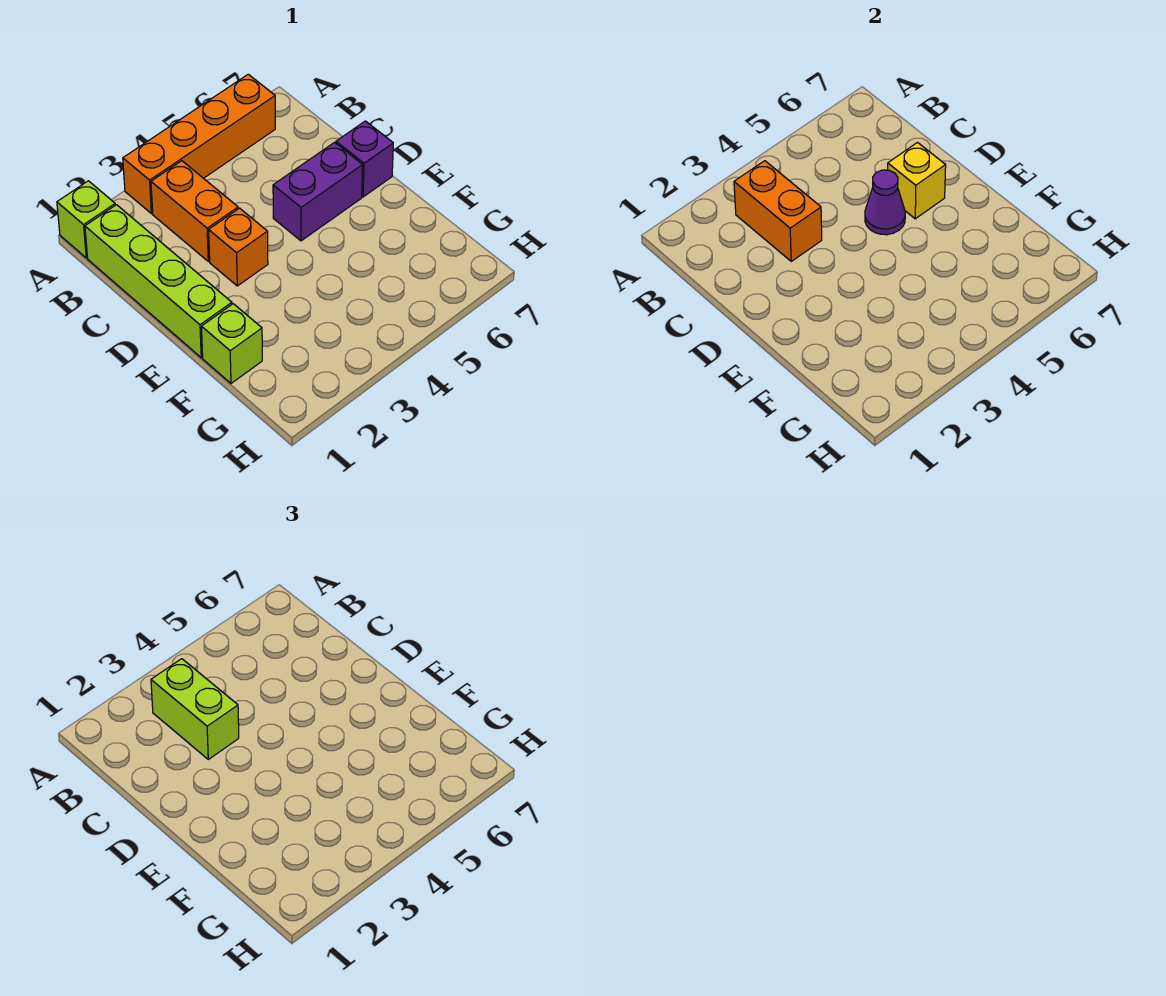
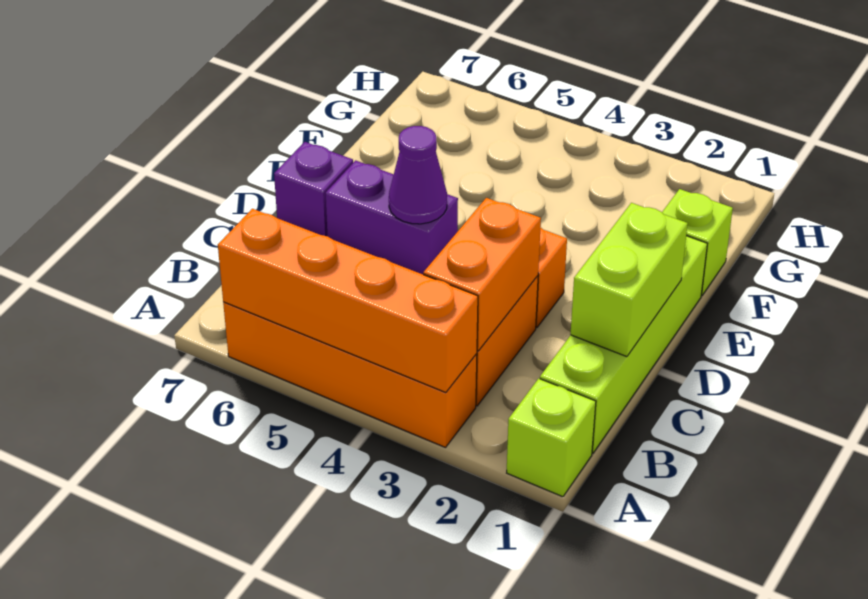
none -> orange brick A3:A6 level 2
lime brick B3:C3 level 3 -> lime brick C1:D1 level 2
yellow brick D6 level 2 -> none

